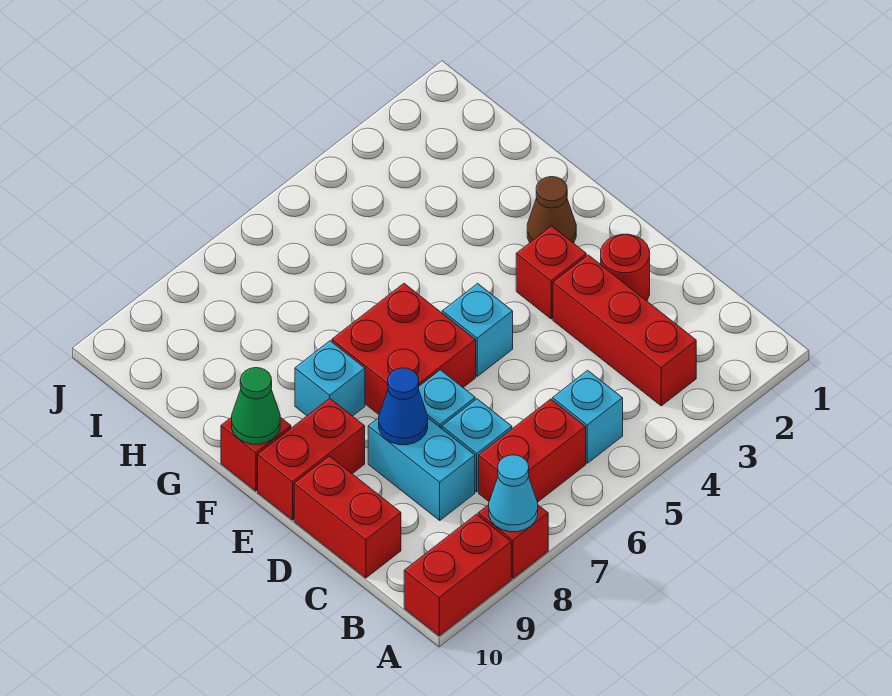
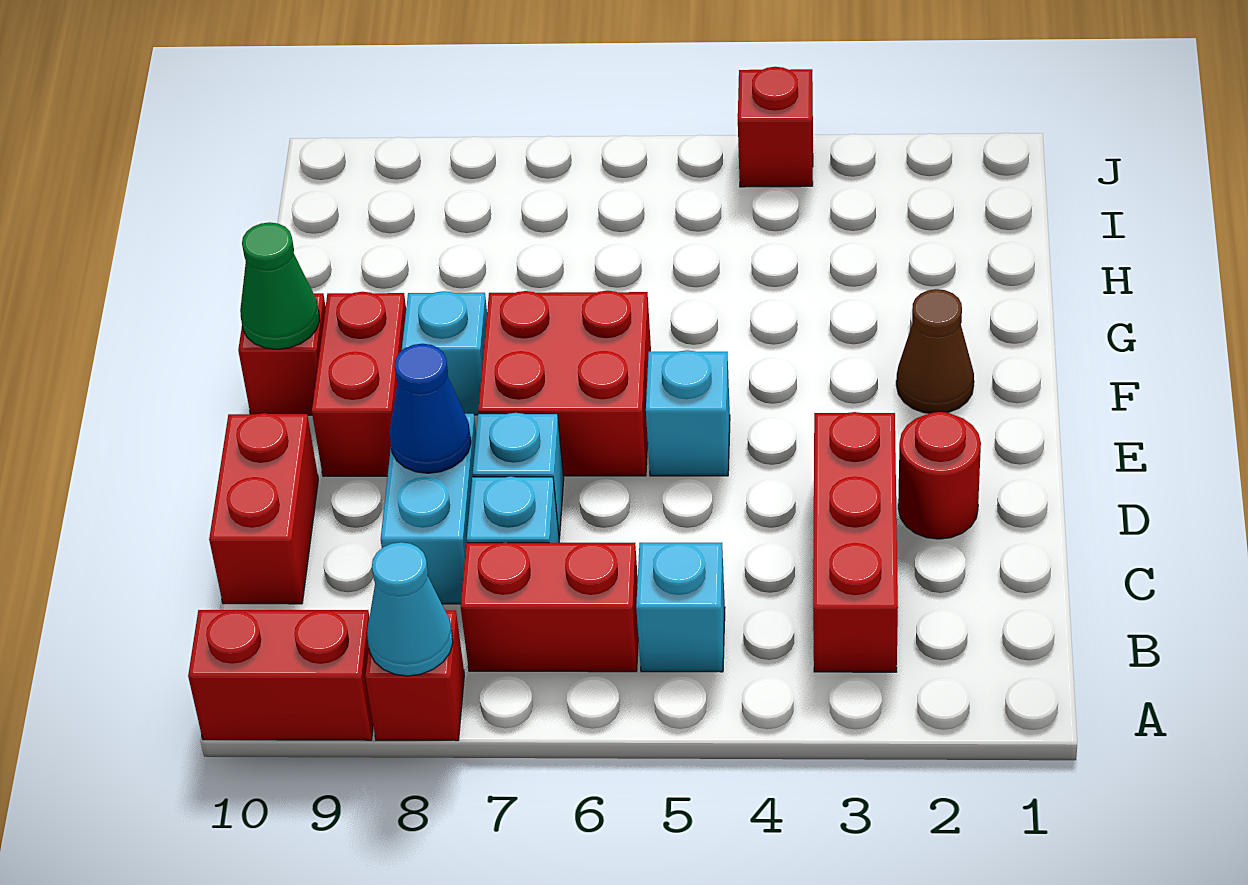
red brick E3 level 1 -> red brick J4 level 1
red brick E9:E10 level 1 -> red brick E9:F9 level 1

